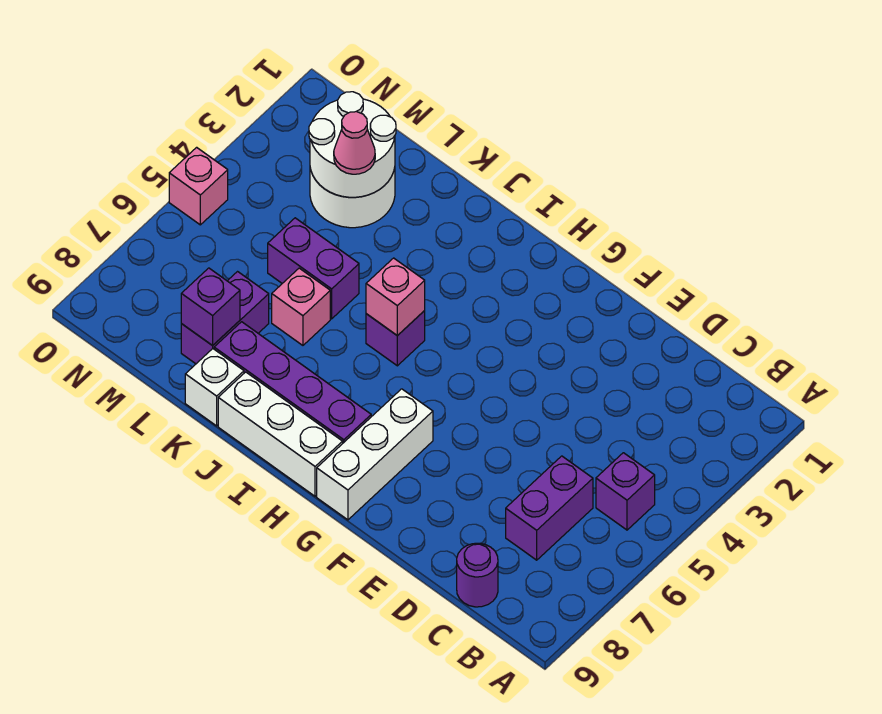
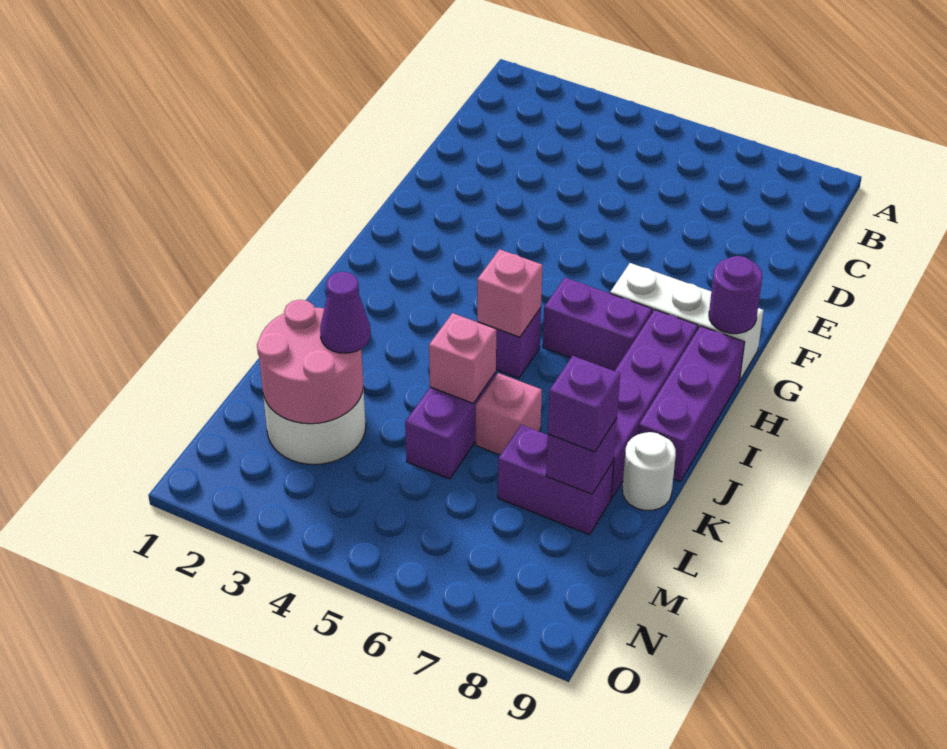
purple brick B5 level 1 -> purple brick L8 level 3
purple brick C6:C7 level 1 -> purple brick H6:H7 level 1
purple round brick C9 level 1 -> purple round brick G9 level 2
white brick H9:J9 level 1 -> purple brick H9:J9 level 1
white brick K9 level 1 -> white round brick K9 level 1
white round brick L2:M3 level 2 -> pink round brick L2:M3 level 2
pink cone L3 level 3 -> purple cone L3 level 3
pink brick O5 level 1 -> pink brick K5 level 2

